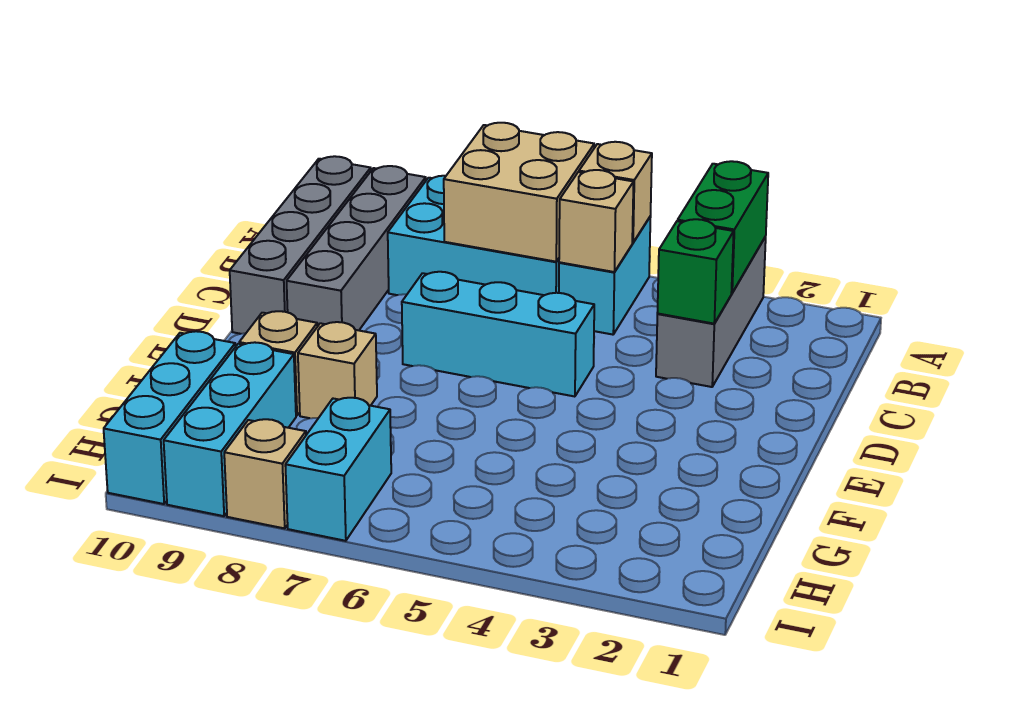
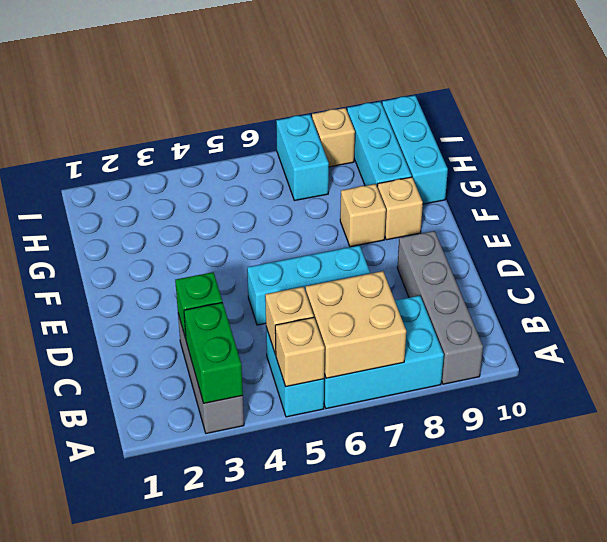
grey brick A10:D10 level 1 -> none

